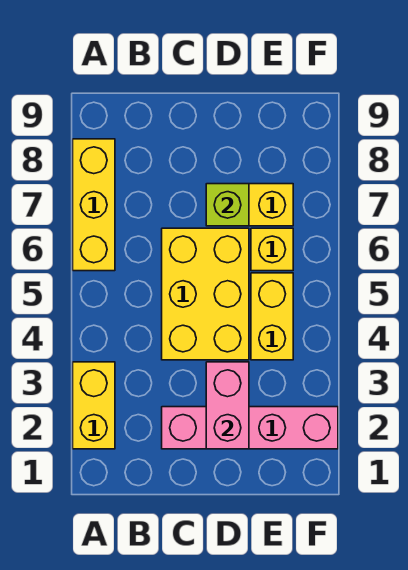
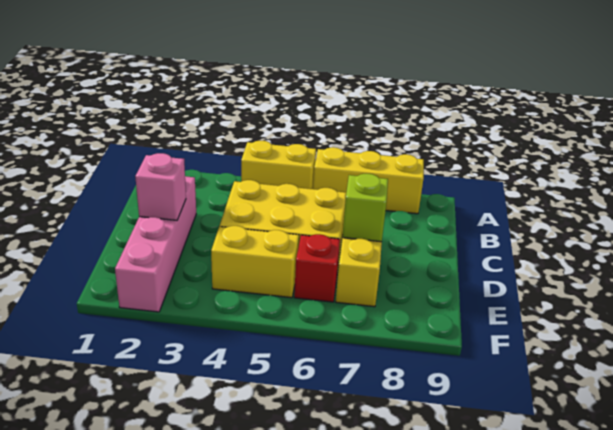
yellow brick A2:A3 level 1 -> yellow brick A4:A5 level 1
pink brick D2:D3 level 2 -> pink brick D2 level 2
yellow brick E6 level 1 -> red brick E6 level 1

